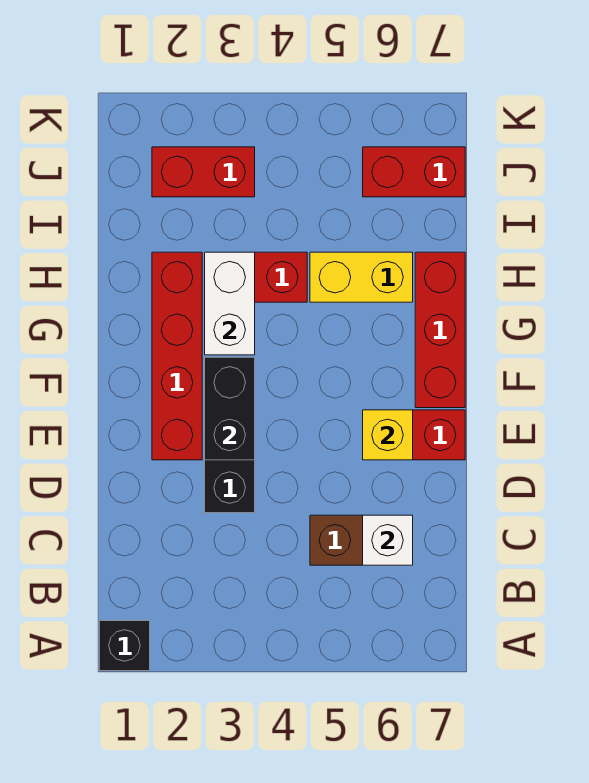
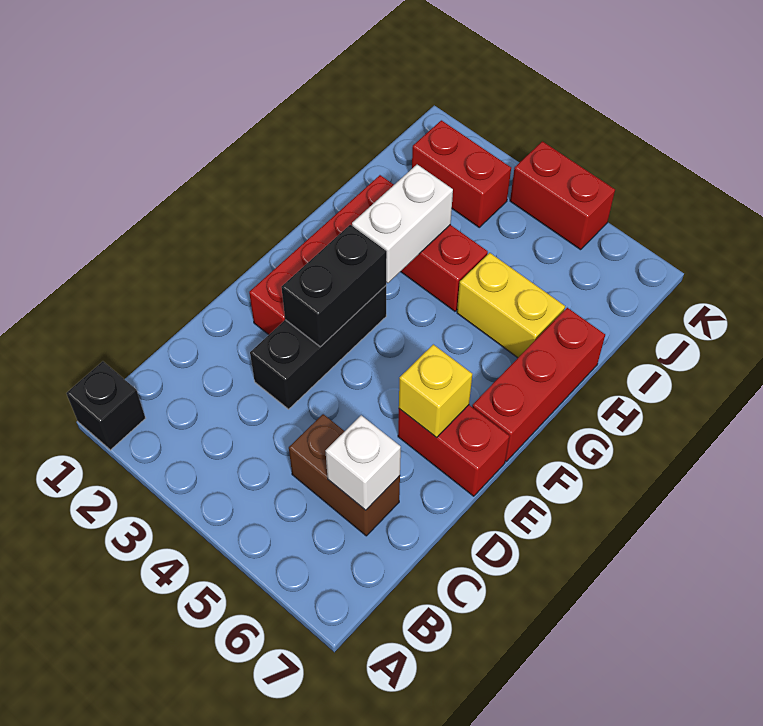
red brick J6:J7 level 1 -> red brick K4:K5 level 1

